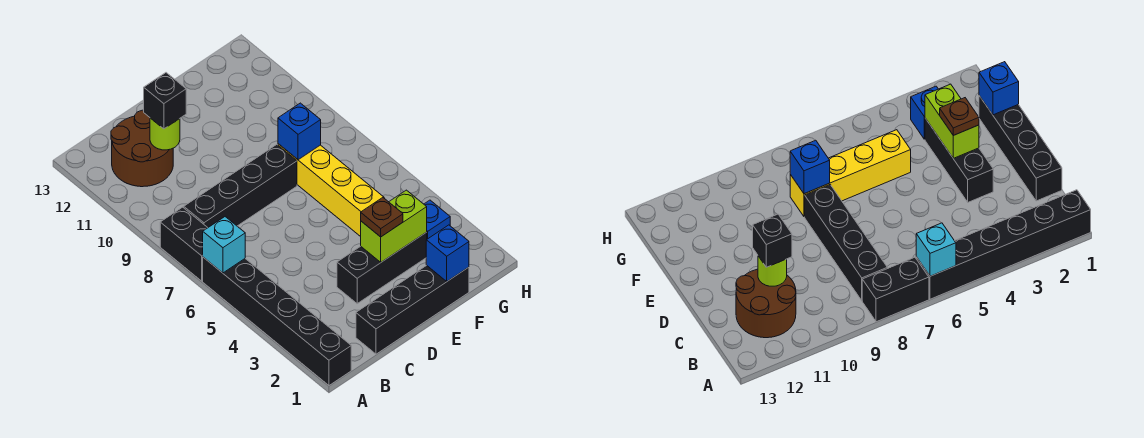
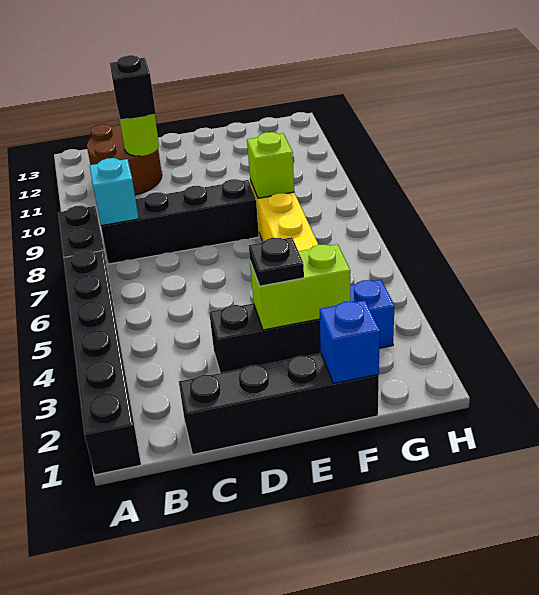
cyan brick A6 level 2 -> cyan brick B8 level 2
brown plate E3 level 3 -> black plate E3 level 3
blue brick F8 level 2 -> lime brick F8 level 2

